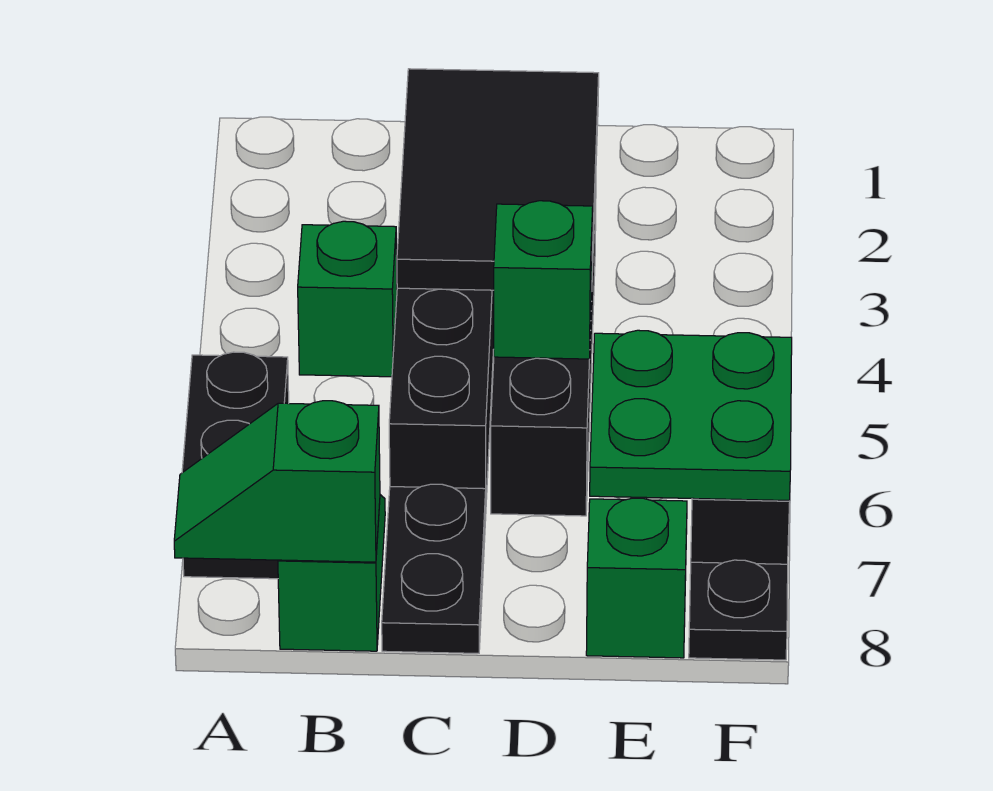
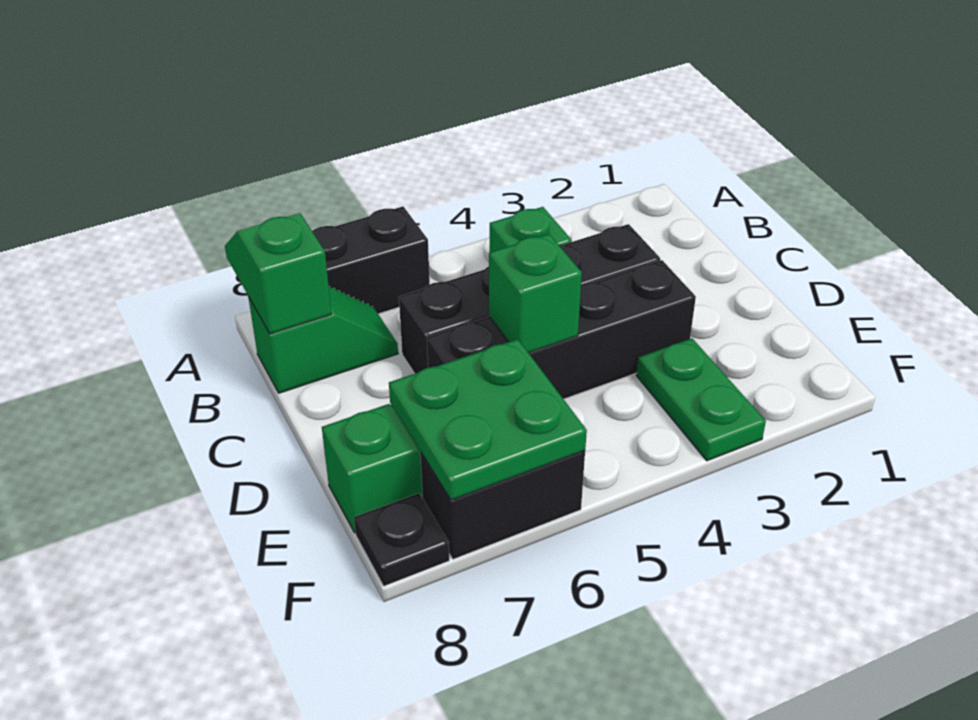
black tile C2:D4 level 2 -> none
black plate C7:C8 level 1 -> none
none -> green plate E3:F3 level 1

